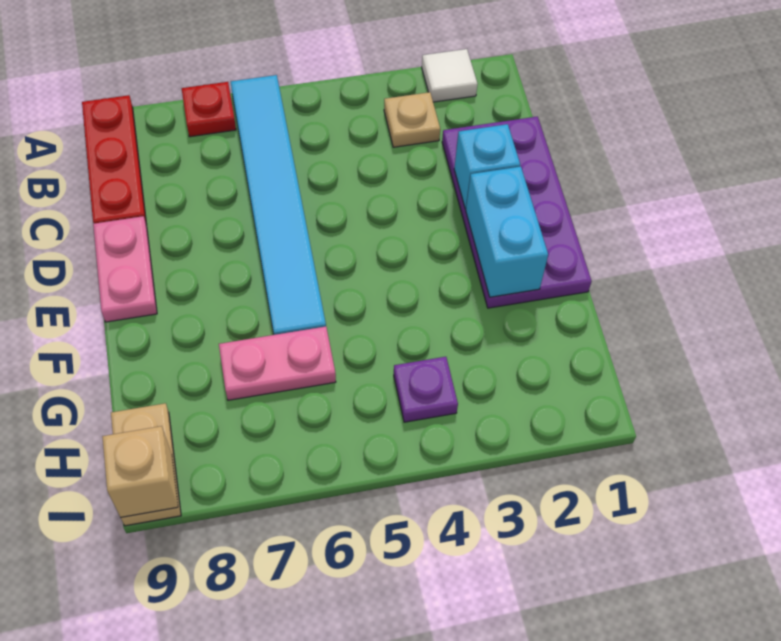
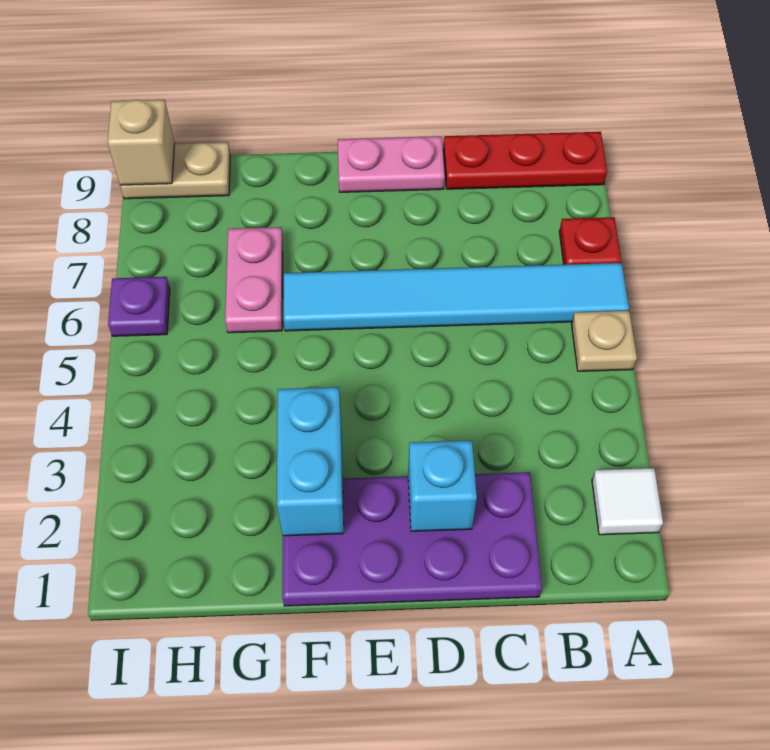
tan plate B3 level 1 -> tan plate A5 level 1
cyan brick E2:F2 level 2 -> cyan brick F2:F3 level 2
purple plate H4 level 1 -> purple plate I6 level 1

